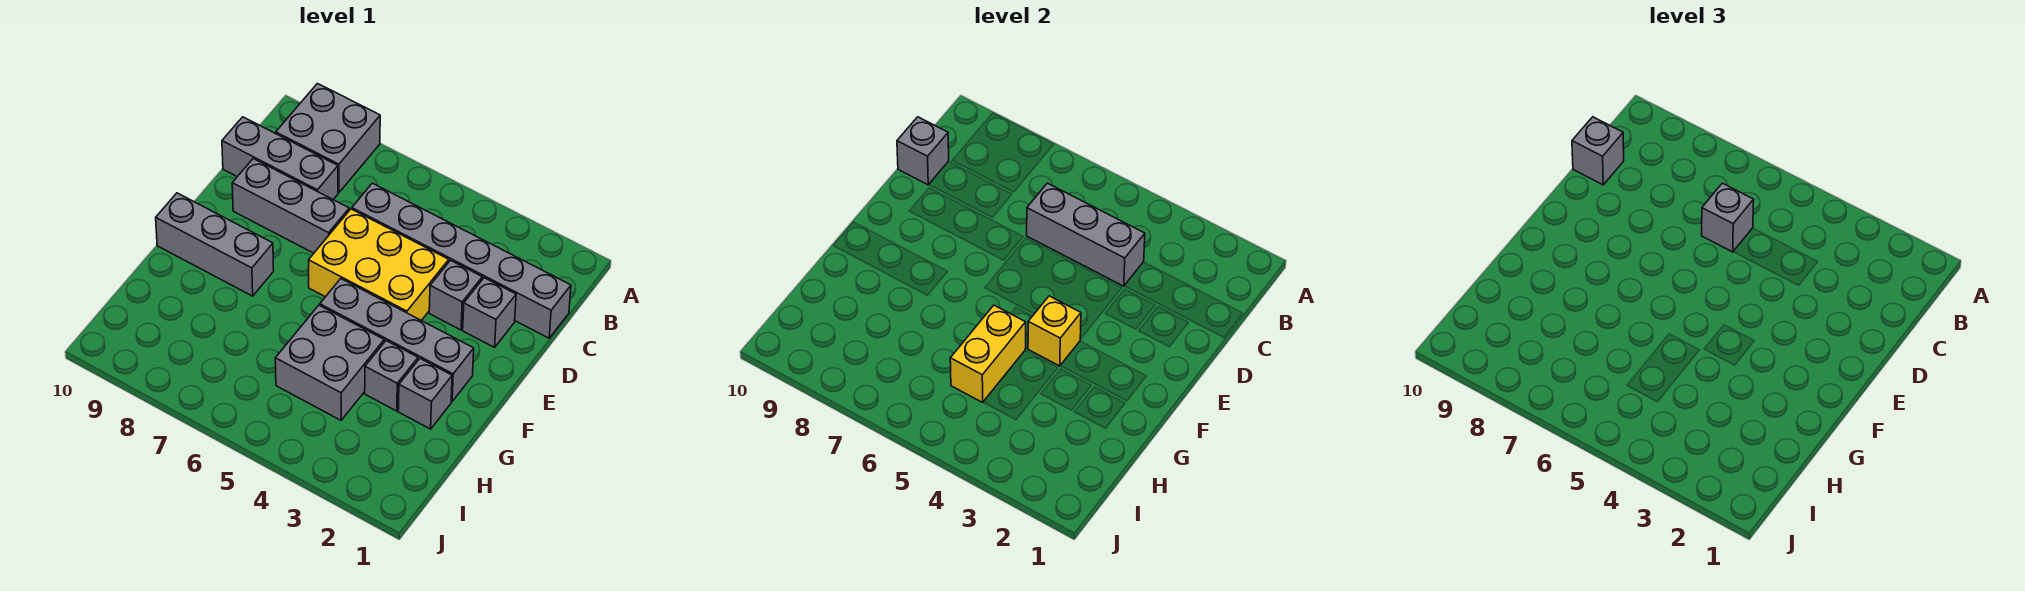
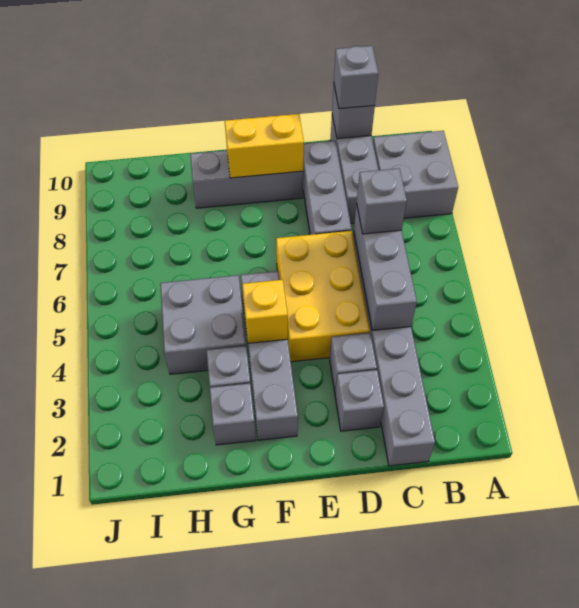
grey brick F8:F10 level 1 -> grey brick E9:G9 level 1
yellow brick G5:H5 level 2 -> yellow brick E9:F9 level 2

